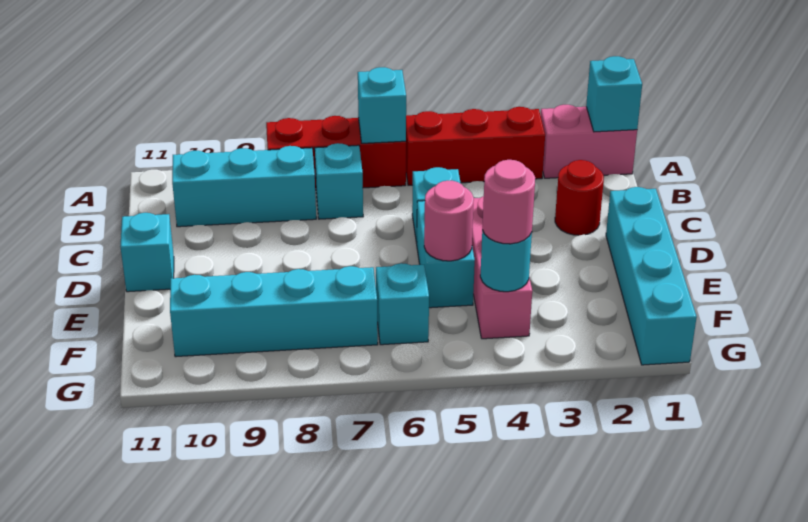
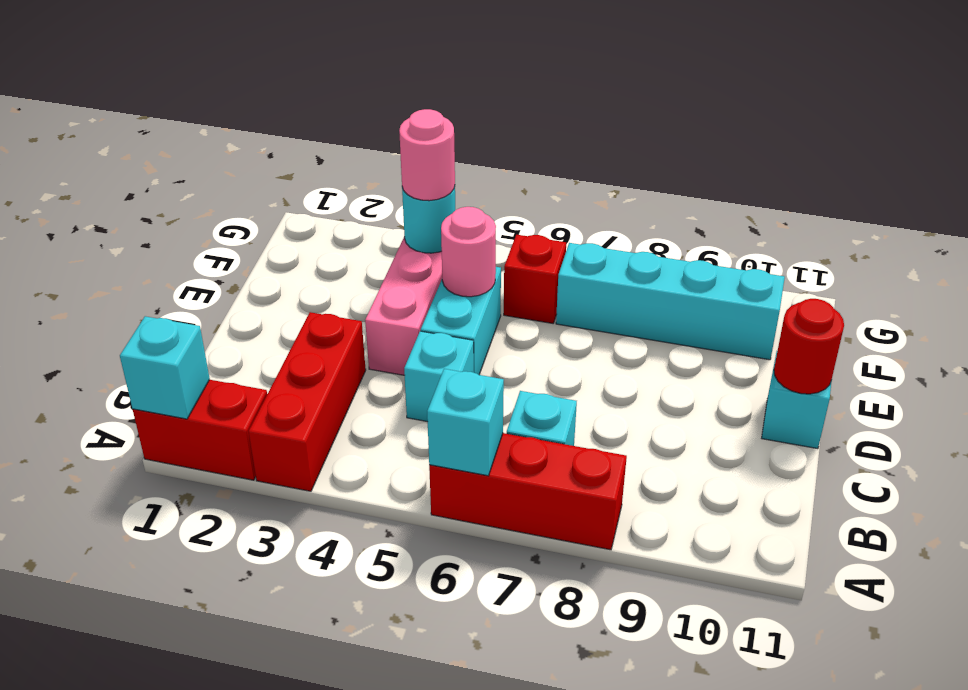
pink brick A1:A2 level 1 -> red brick A1:A2 level 1
red brick A3:A5 level 1 -> red brick A3:C3 level 1
cyan brick B8:B10 level 1 -> none
red round brick C2 level 1 -> red round brick D11 level 2
cyan brick D1:G1 level 1 -> none
cyan brick F6 level 1 -> red brick F6 level 1

